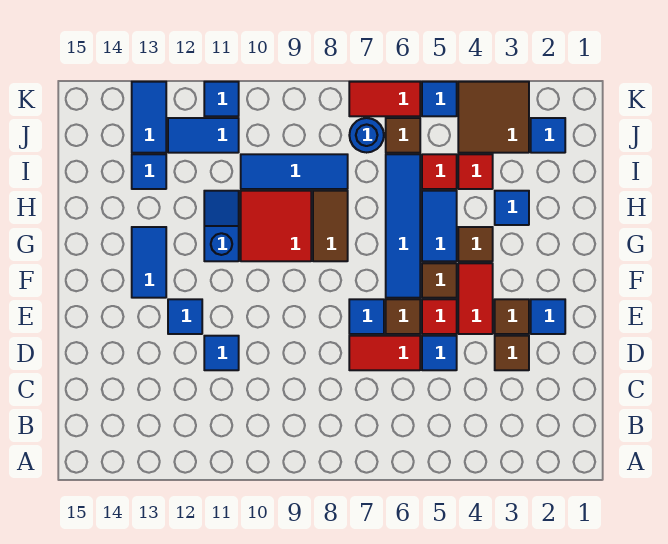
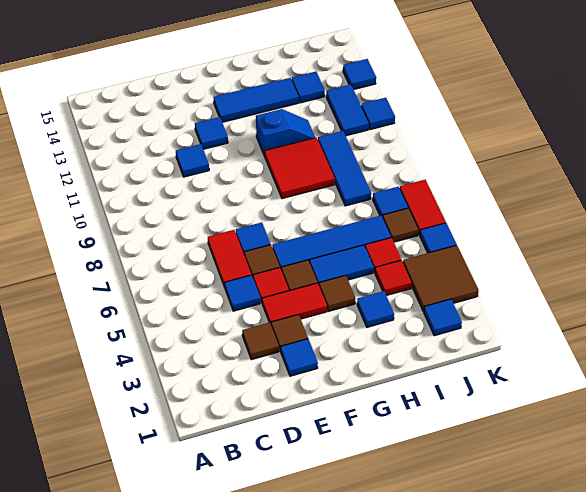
blue tile F13:G13 level 1 -> blue tile F13:H13 level 1
brown tile G8:H8 level 1 -> none
blue round brick J7 level 1 -> blue tile J7 level 1
blue tile J13:K13 level 1 -> blue tile K13 level 1

